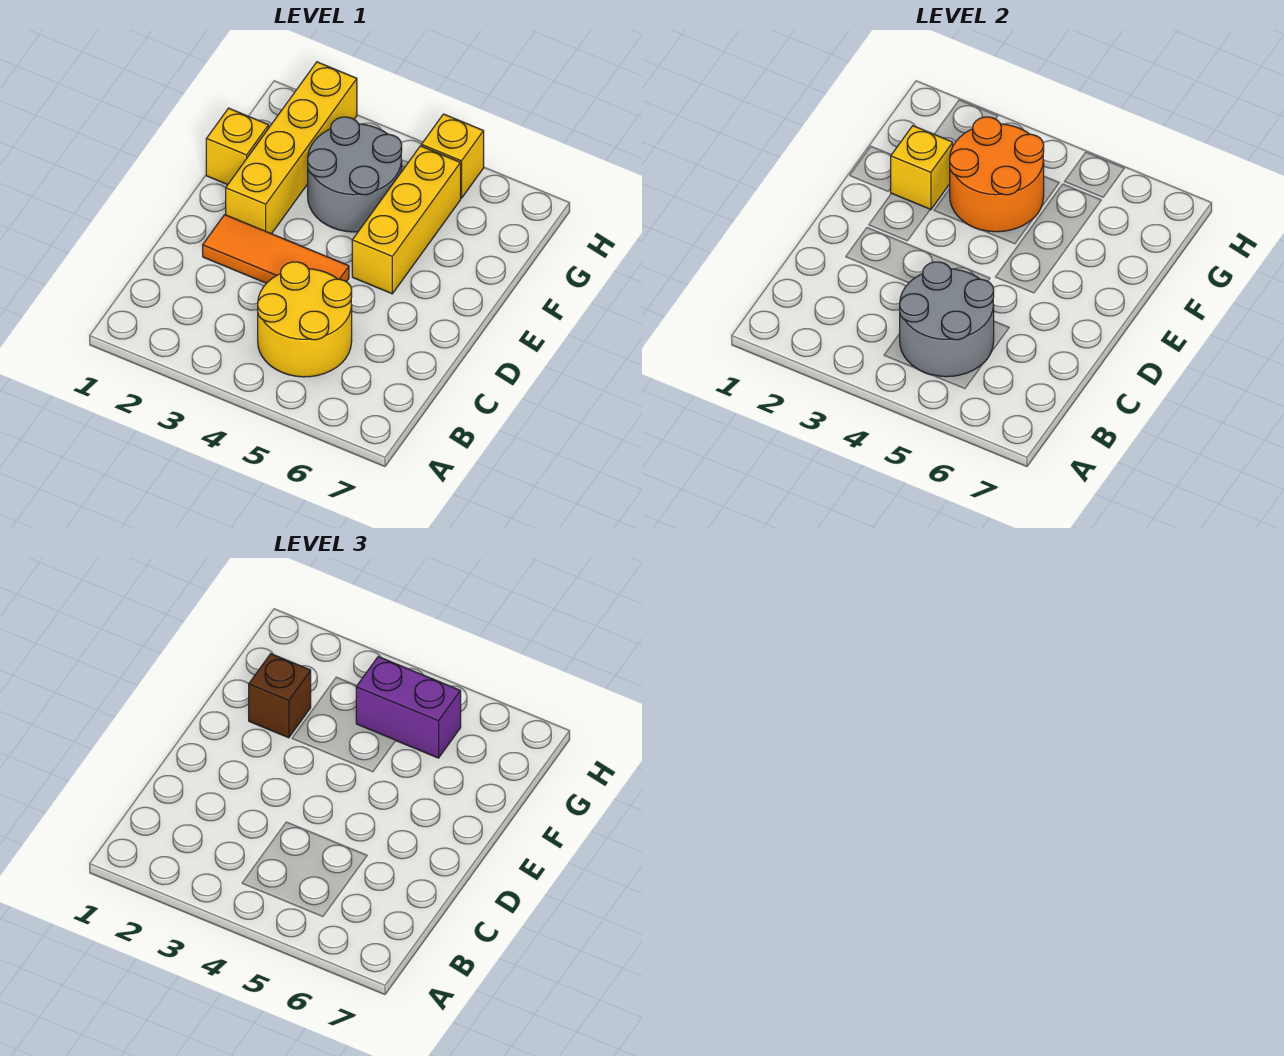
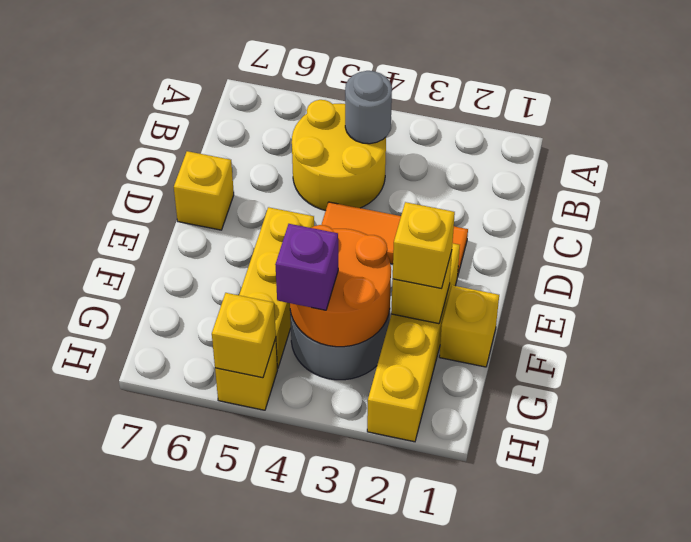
grey round brick B4:C5 level 2 -> grey round brick B4 level 2
none -> yellow brick D7 level 1
brown brick F2 level 3 -> yellow brick F2 level 3
purple brick G4:G5 level 3 -> purple brick G4 level 3
none -> yellow brick H5 level 2

